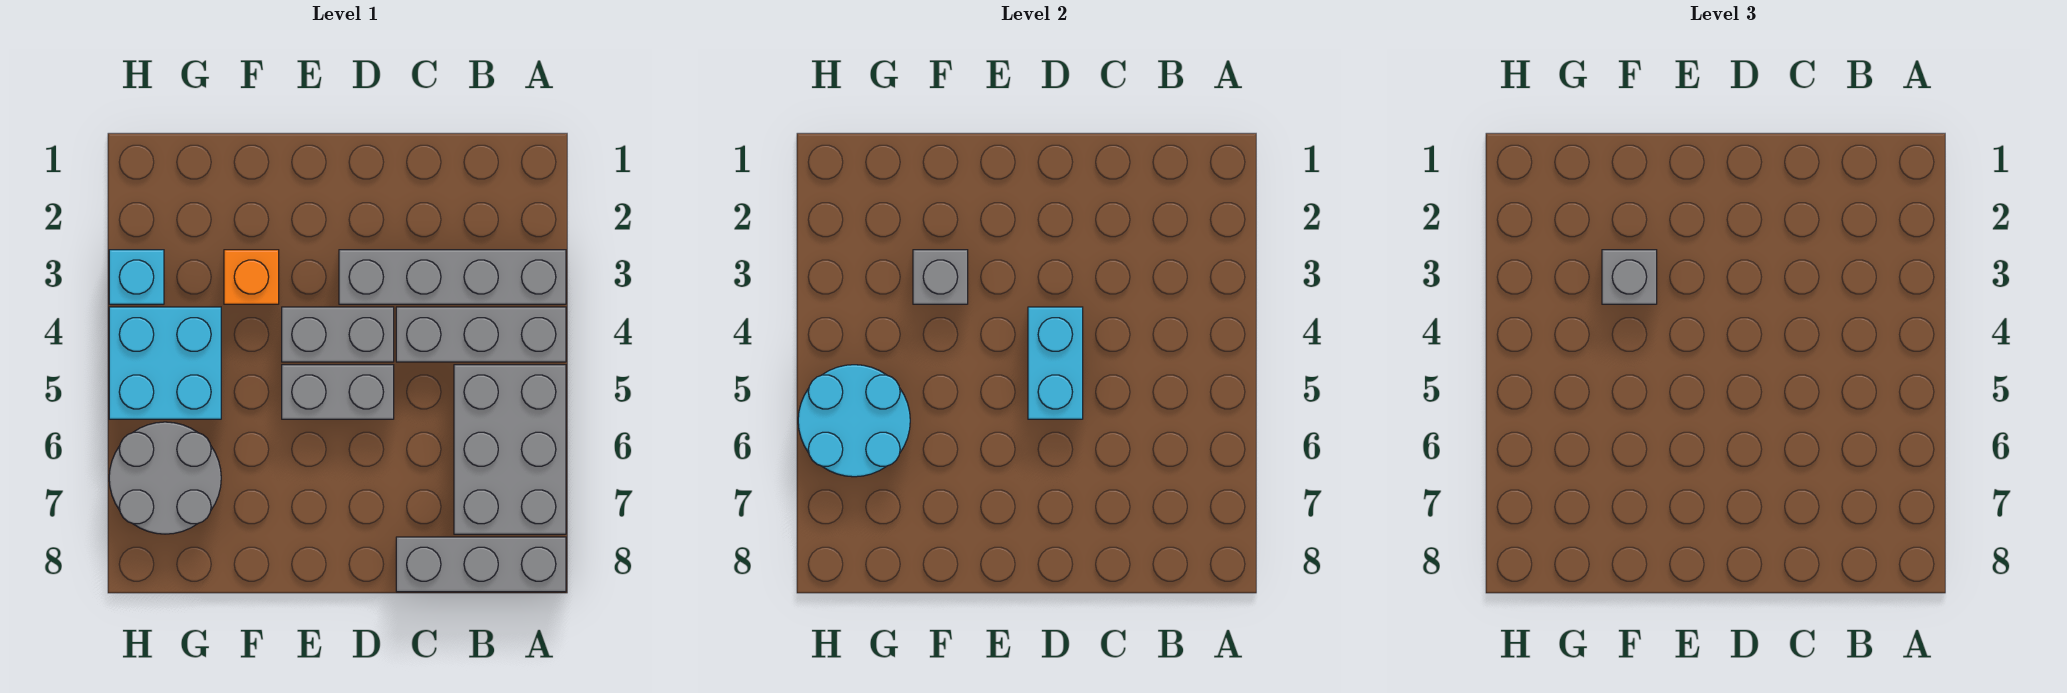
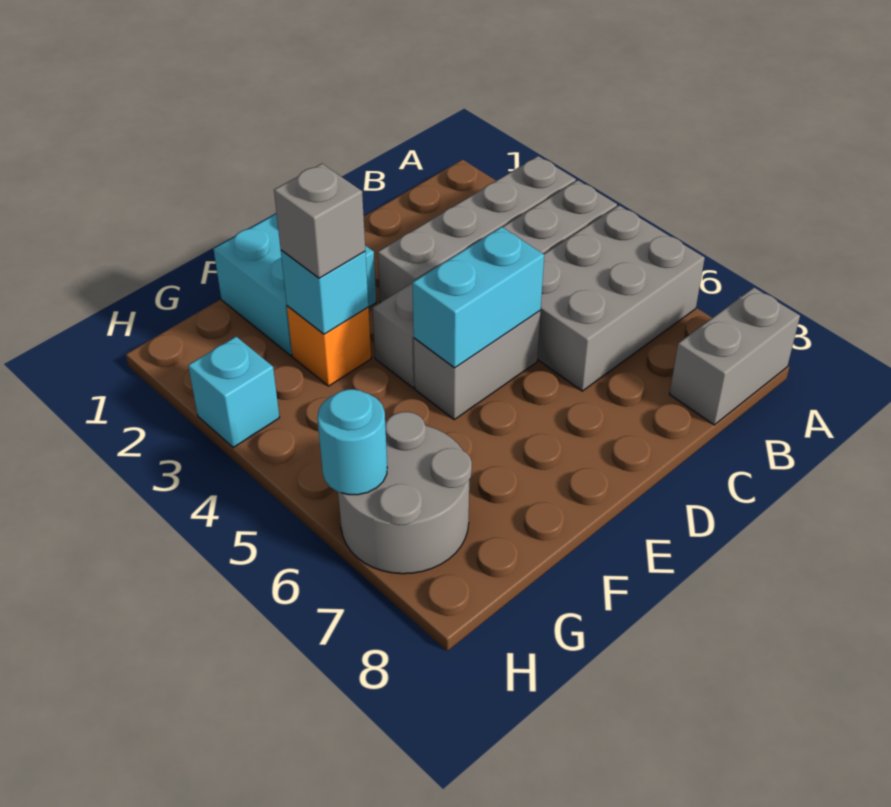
grey brick A5:B7 level 1 -> grey brick A5:C6 level 1
grey brick A8:C8 level 1 -> grey brick A8:B8 level 1
cyan brick D4:D5 level 2 -> cyan brick D5:E5 level 2
grey brick F3 level 2 -> cyan brick F3 level 2
cyan brick G4:H5 level 1 -> cyan brick E1:F2 level 1
cyan round brick G5:H6 level 2 -> cyan round brick H6 level 2

